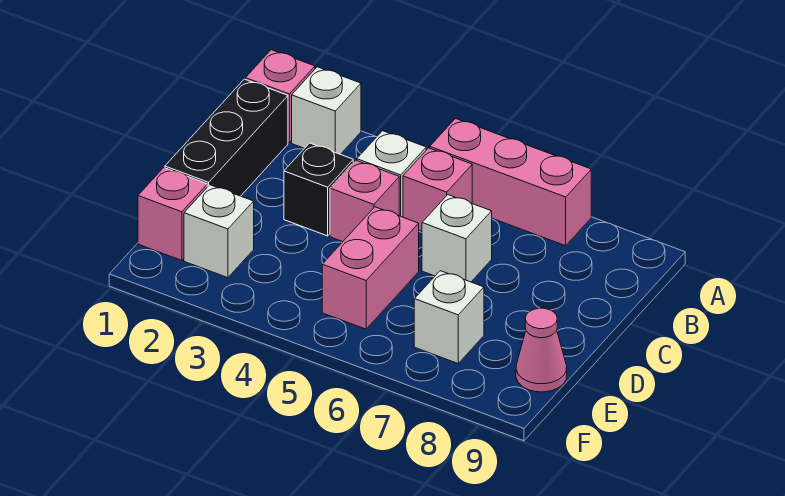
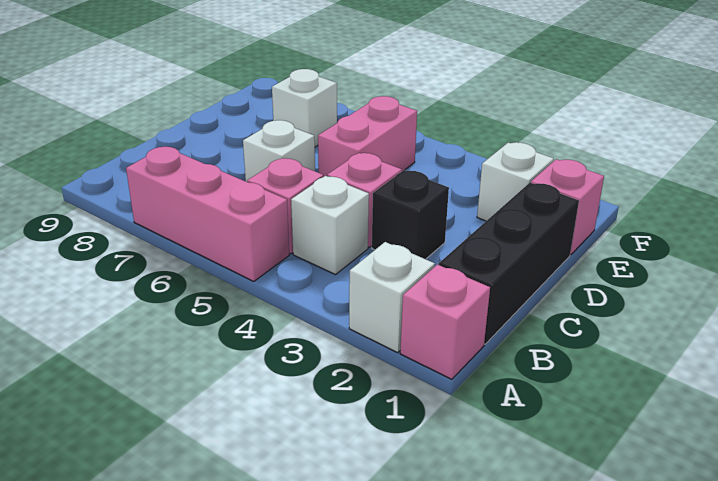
pink cone E9 level 1 -> none

